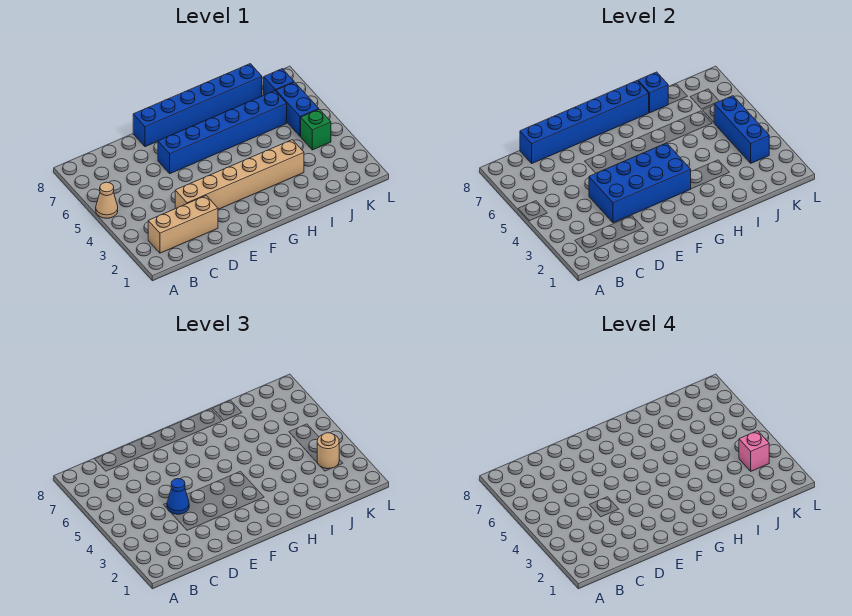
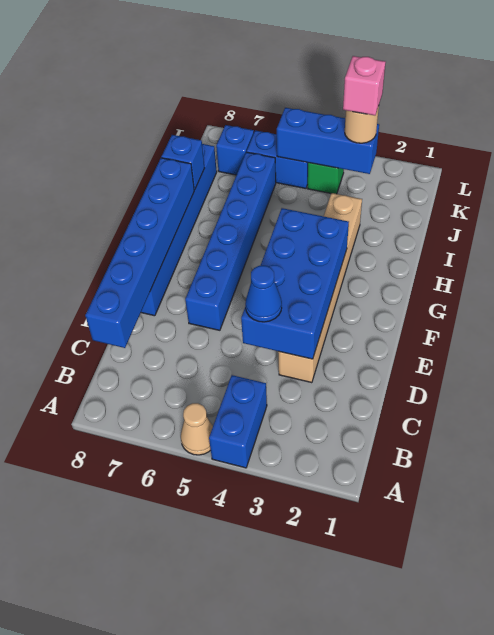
none -> blue brick A4:B4 level 1
tan brick B2:D2 level 1 -> none

